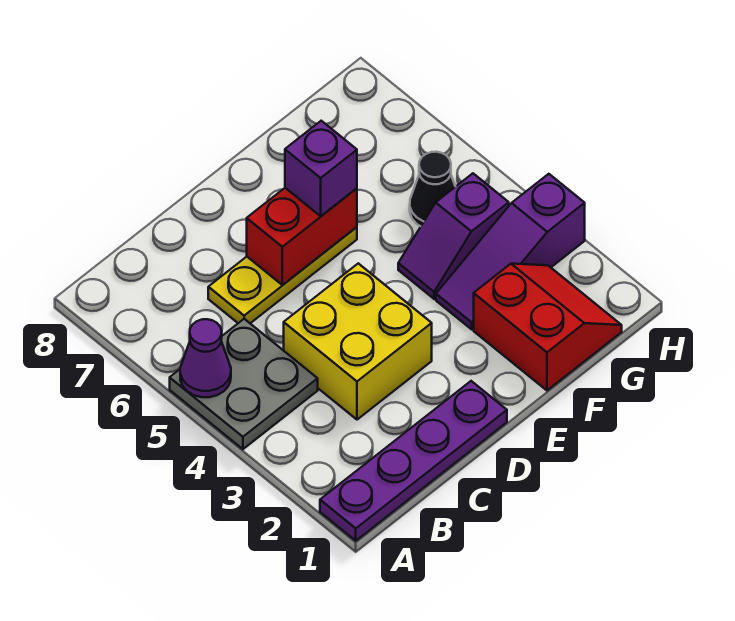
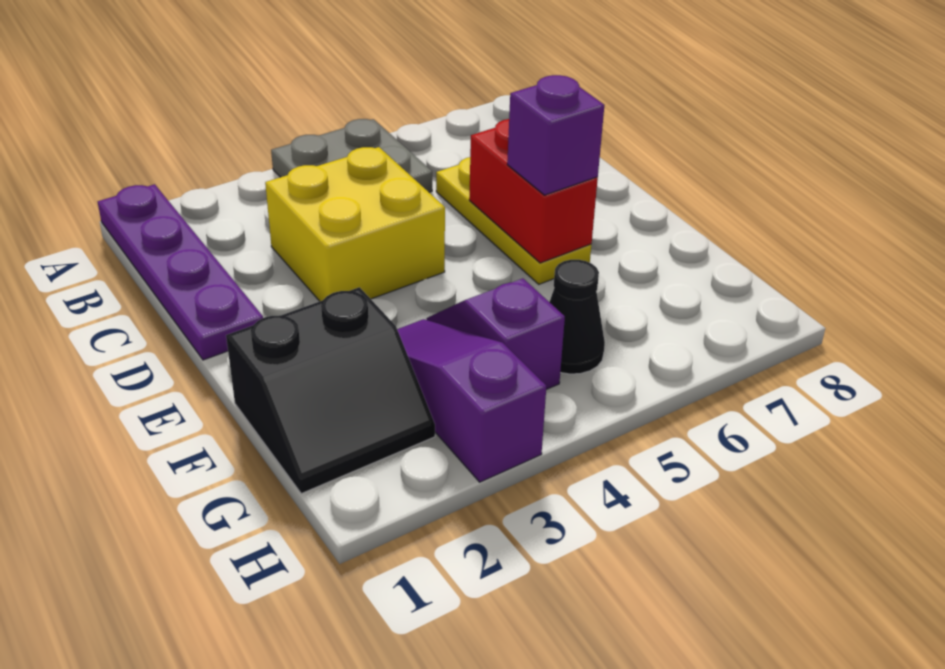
purple cone A5 level 2 -> none
red slope F1:G2 level 1 top F -> black slope F1:G2 level 1 top F

